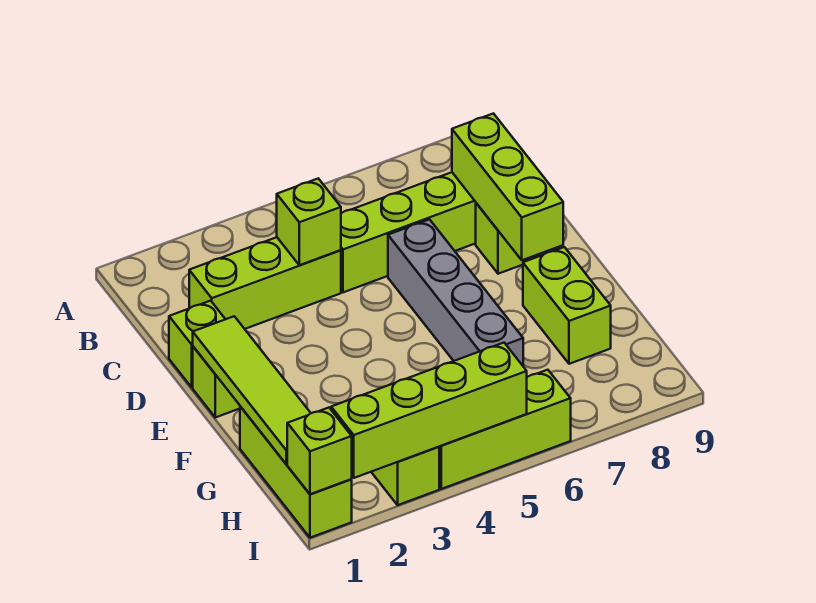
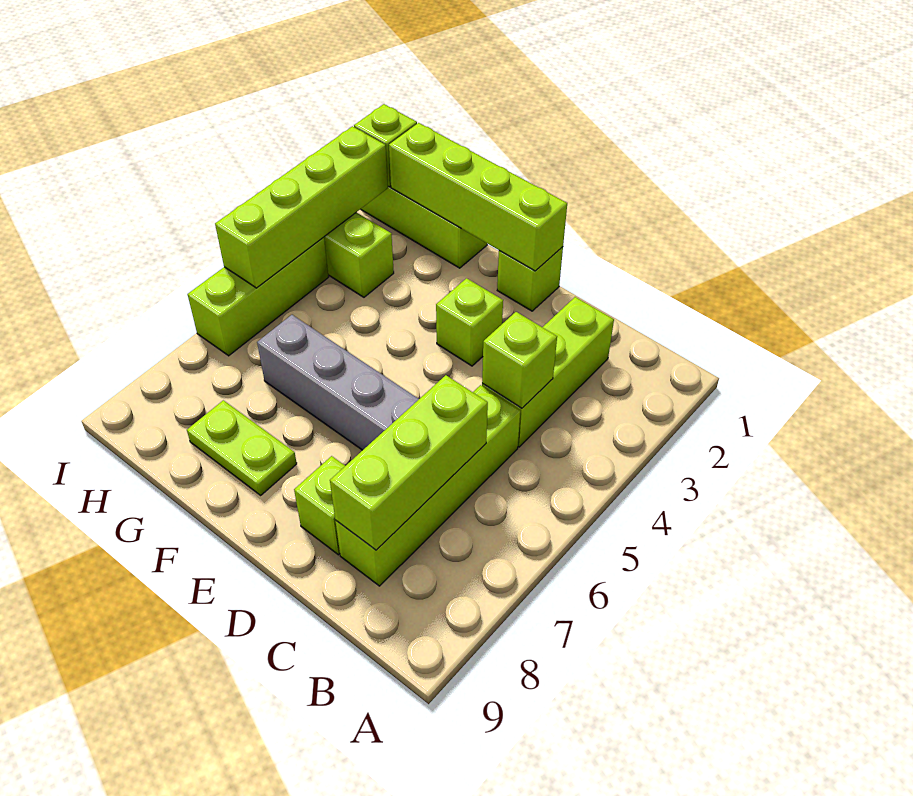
lime brick C8:E8 level 2 -> lime brick C6:C8 level 2
lime brick D1 level 1 -> lime brick E3 level 1
lime tile E1:H1 level 2 -> lime brick E1:H1 level 2
lime brick F8:G8 level 1 -> lime plate F8:G8 level 1

